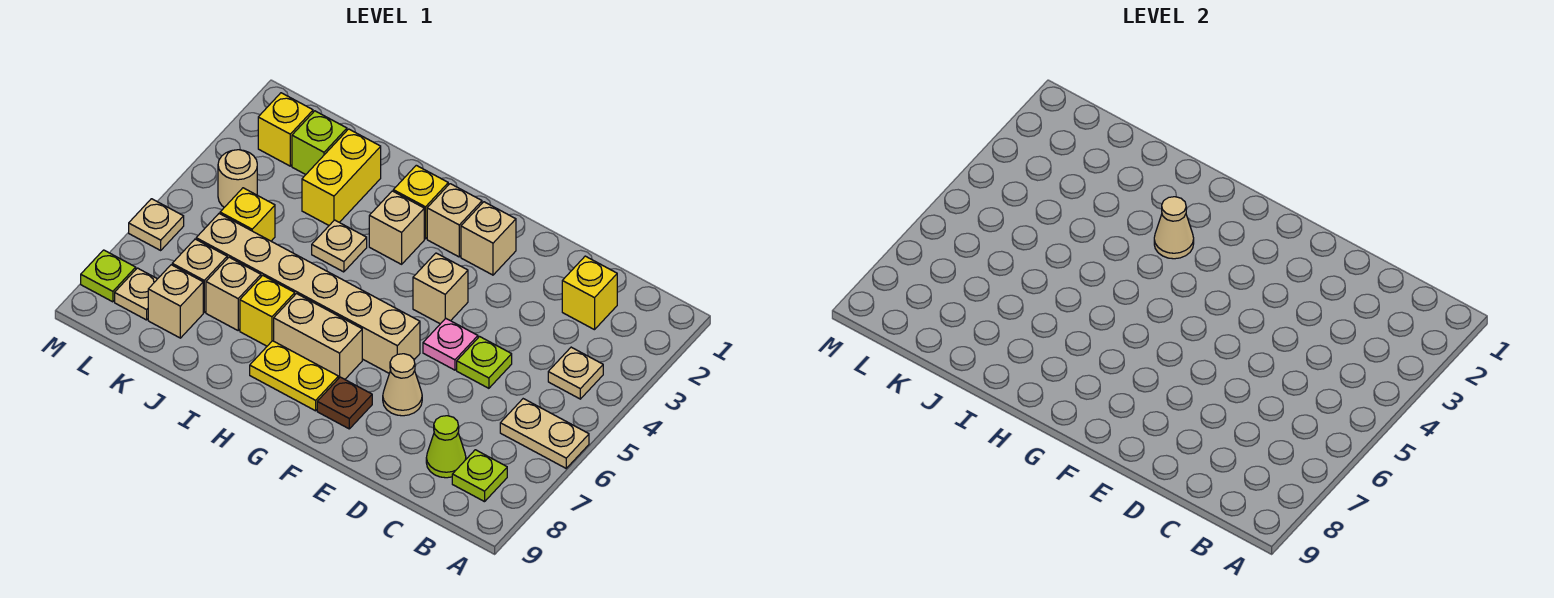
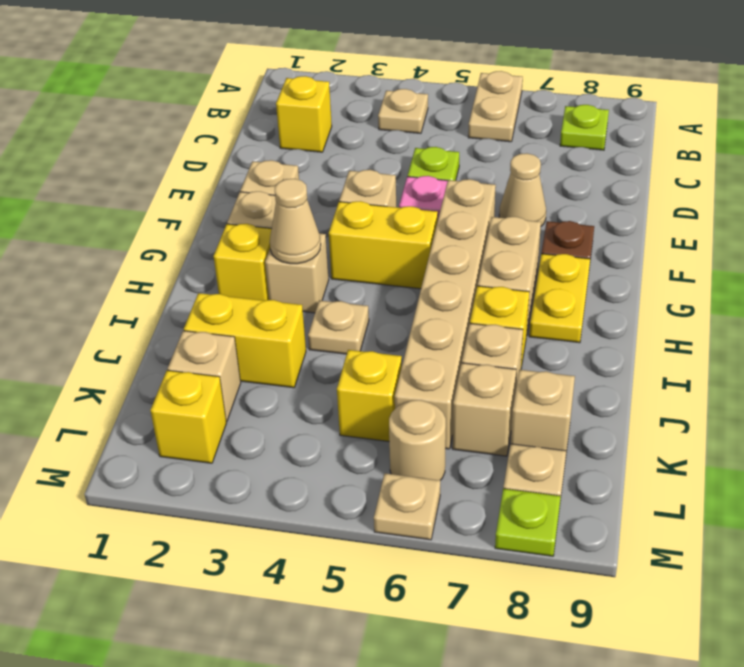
lime cone C8 level 1 -> none
none -> yellow brick G4:G5 level 1
lime brick K2 level 1 -> tan brick K2 level 1
tan round brick L4 level 1 -> tan round brick L6 level 1

